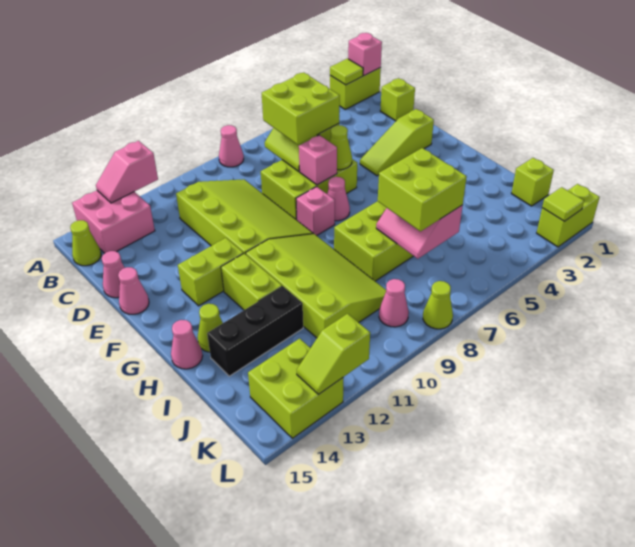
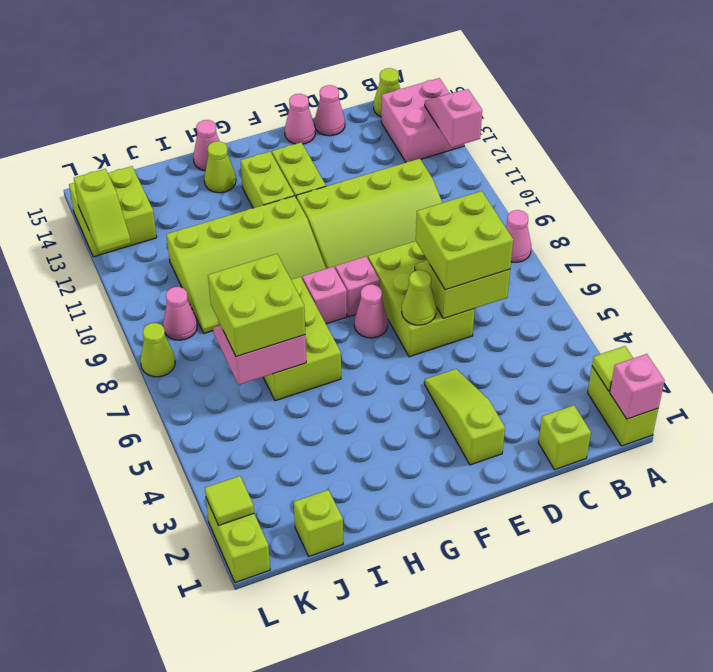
pink brick E7 level 2 -> pink brick G8 level 1
lime brick G12:H12 level 1 -> lime brick G12:G13 level 1
black brick I12:I14 level 1 -> none
lime slope L12:L13 level 2 top 12 -> lime slope L12:L13 level 2 top 13

